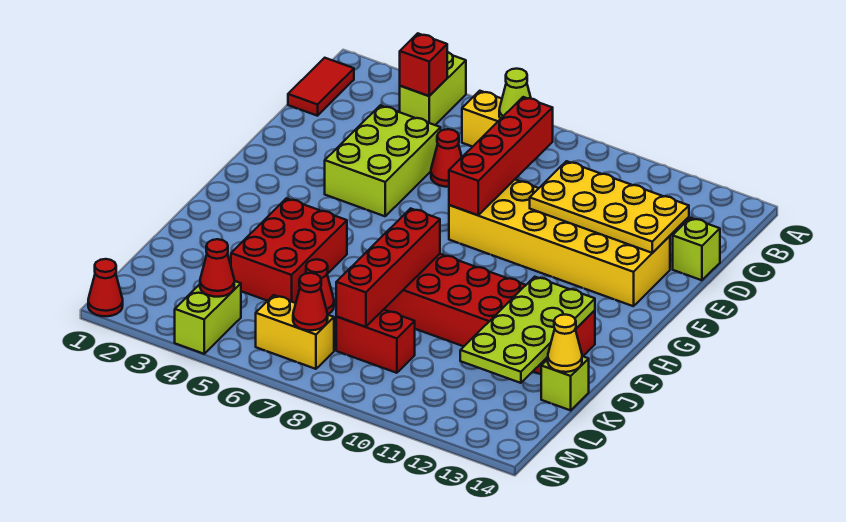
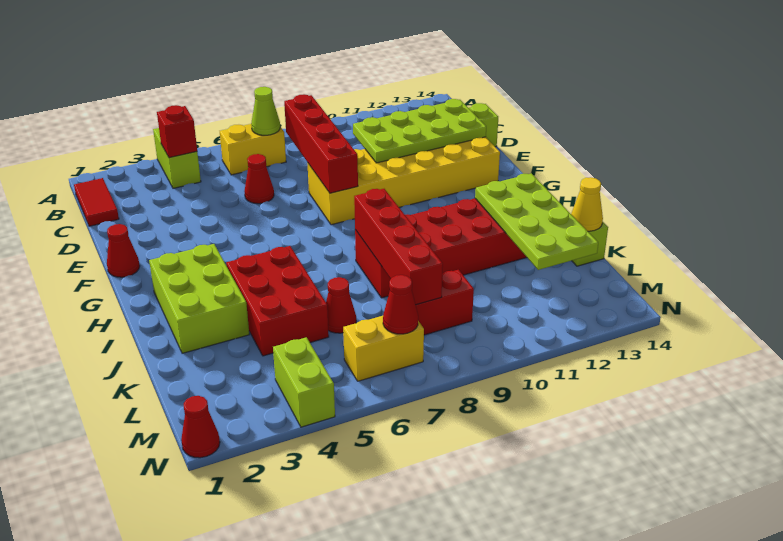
lime brick D4:F5 level 1 -> lime brick H2:J3 level 1
yellow plate D10:E13 level 2 -> lime plate D10:E13 level 2
red cone M4 level 2 -> red cone F1 level 1

